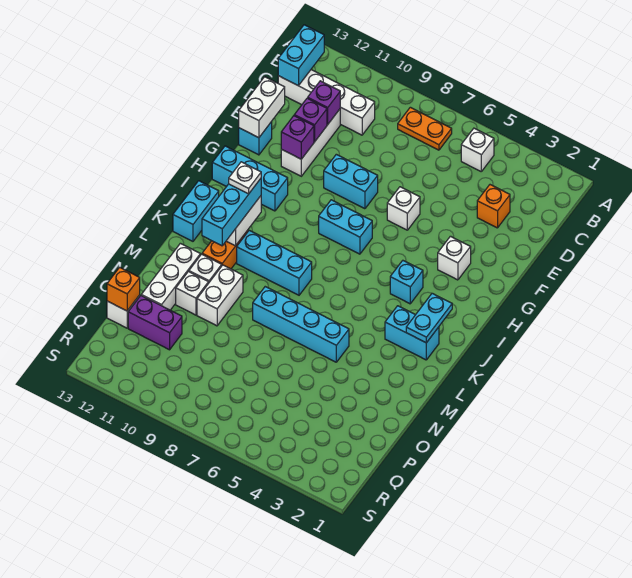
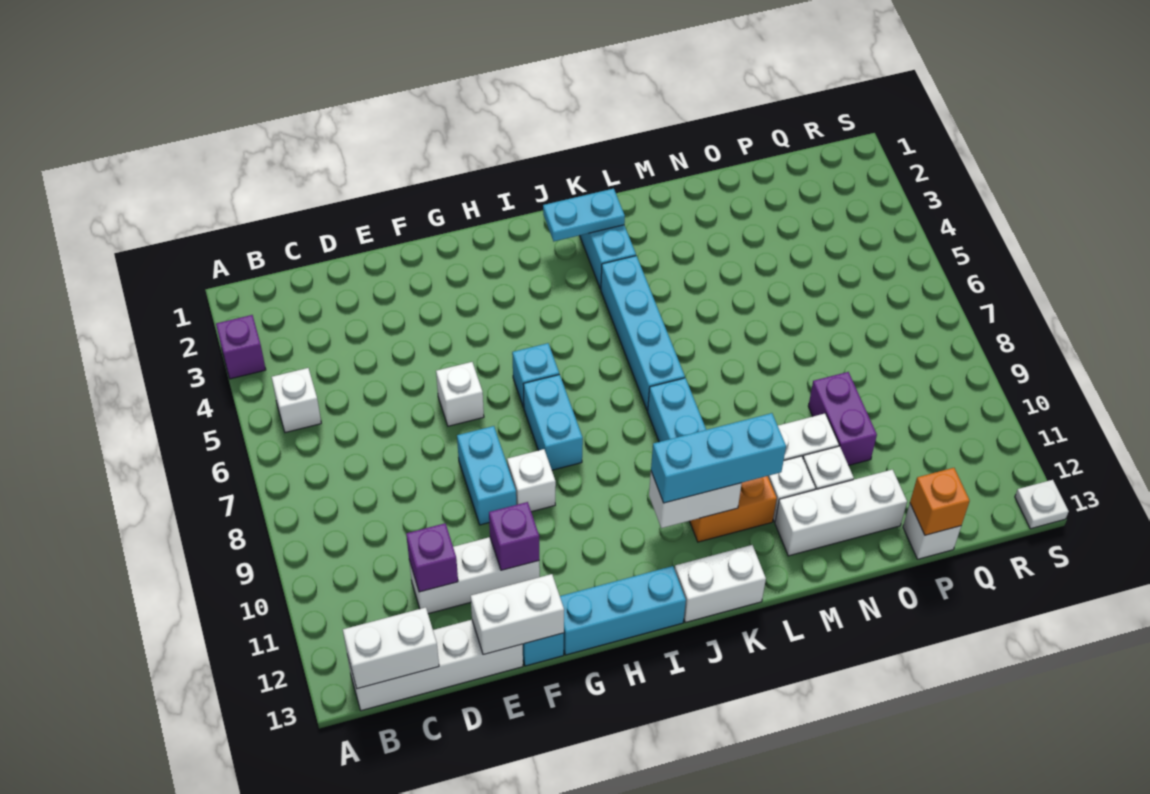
orange plate B7:B8 level 1 -> none
cyan brick B13:C13 level 2 -> white brick B13:C13 level 2
white brick C10:C13 level 1 -> white brick B13:E13 level 1
orange brick D3 level 1 -> none
purple brick E11 level 2 -> purple brick A3 level 1
white brick G3 level 1 -> white brick G9 level 1
cyan brick H11:H13 level 1 -> cyan brick G13:I13 level 1
cyan brick I4 level 1 -> cyan brick H6 level 1
white plate J11 level 4 -> white plate S13 level 1
cyan brick J13:K13 level 1 -> white brick J13:K13 level 1
cyan brick M5:M8 level 1 -> cyan brick K4:K7 level 1
purple brick P11:P12 level 1 -> purple brick O9:O10 level 1

